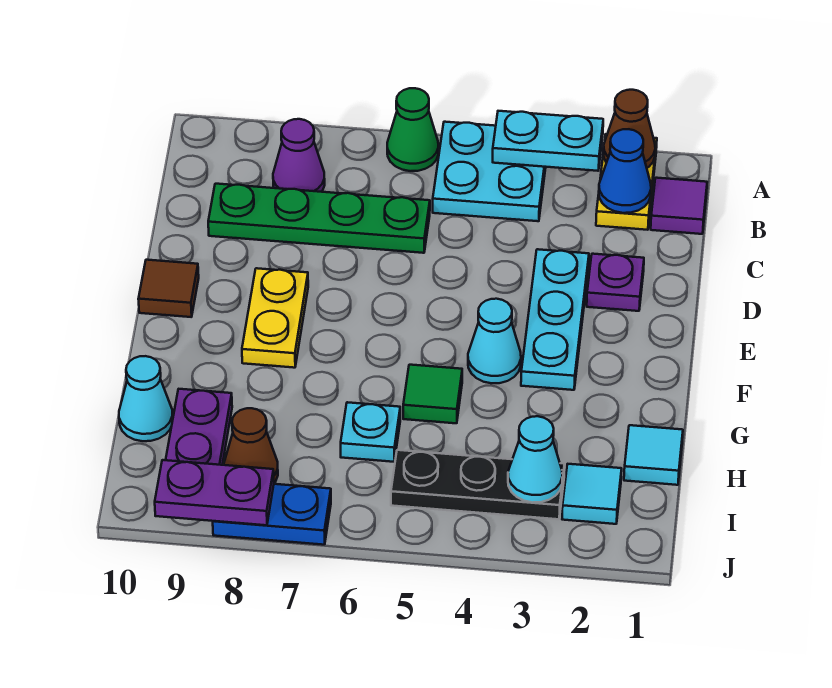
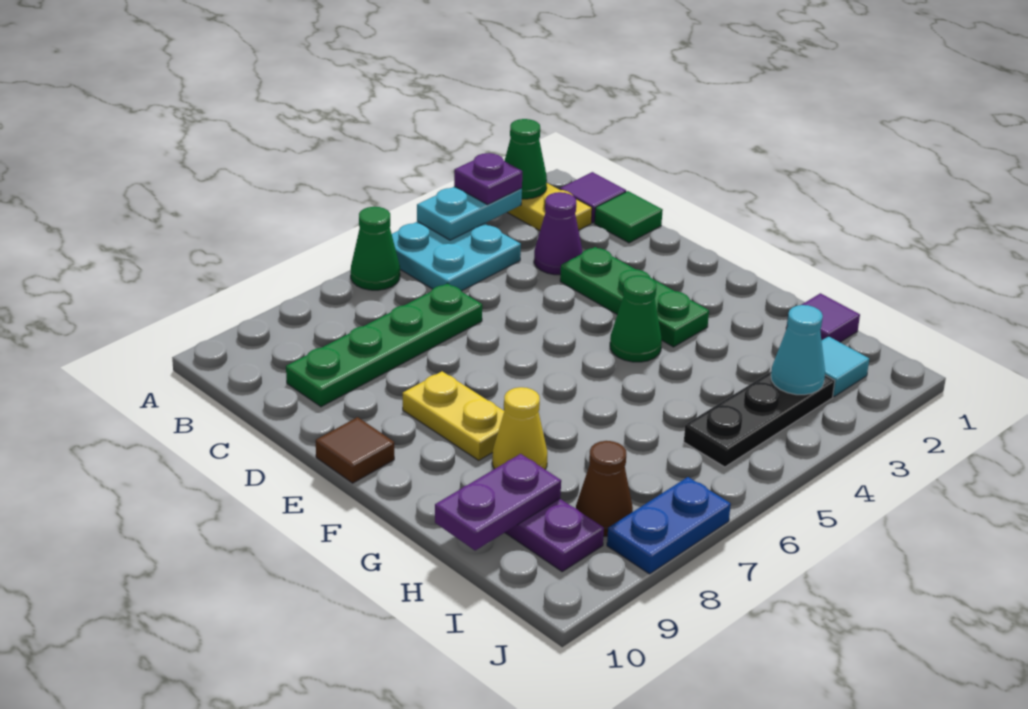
brown cone A2 level 2 -> green cone A2 level 2
blue cone B2 level 2 -> none
purple cone B8 level 1 -> purple cone C3 level 1
purple plate D2 level 1 -> purple plate A3 level 3
cyan plate D3:F3 level 1 -> green plate D3:F3 level 1
cyan cone F4 level 1 -> green cone F4 level 1
green tile G5 level 1 -> green tile C1 level 1
none -> yellow cone G8 level 1
cyan tile H1 level 1 -> purple tile H1 level 1
cyan plate H6 level 1 -> none
cyan cone H10 level 1 -> none
purple plate J8:J9 level 2 -> purple plate H9:H10 level 2

